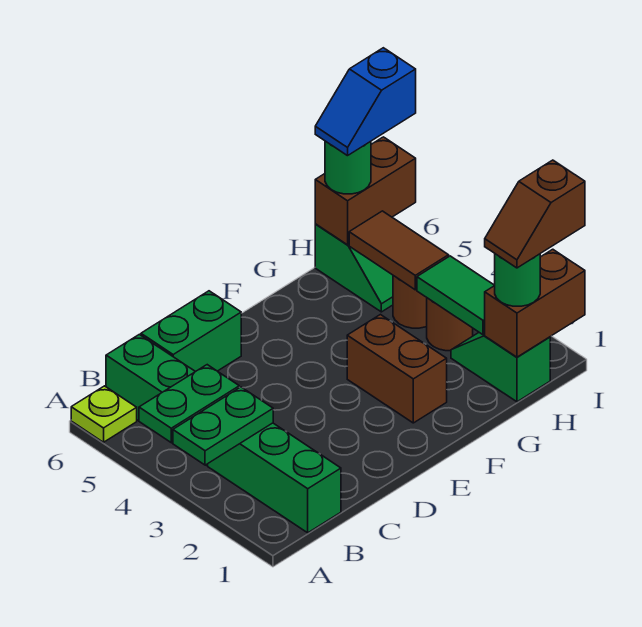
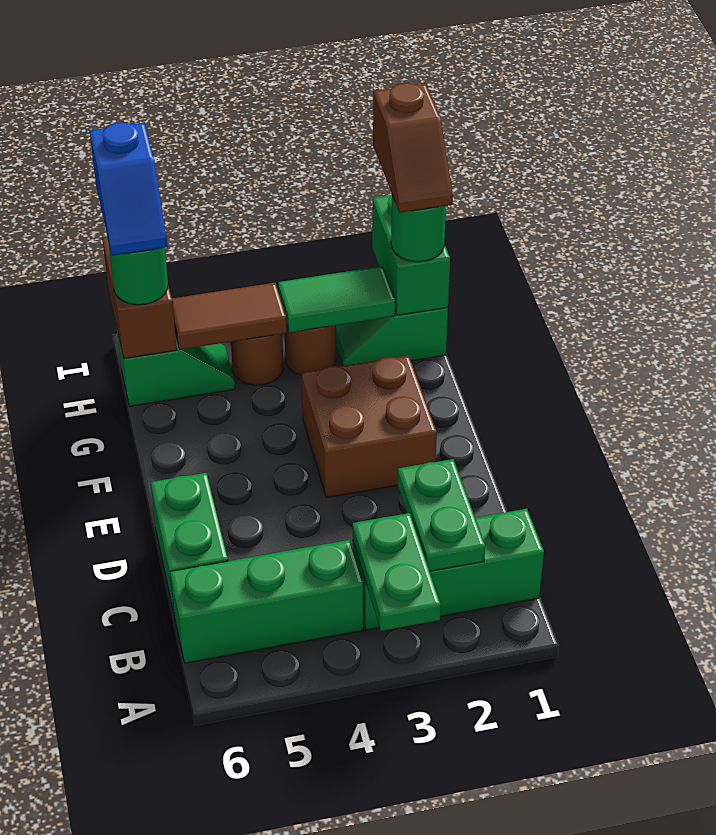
green plate A4:B4 level 2 -> green plate B2:C2 level 2
lime plate A6 level 1 -> none
brown brick F2:F3 level 1 -> brown brick E2:F3 level 1
brown brick H1:I1 level 2 -> green brick H1:I1 level 2

